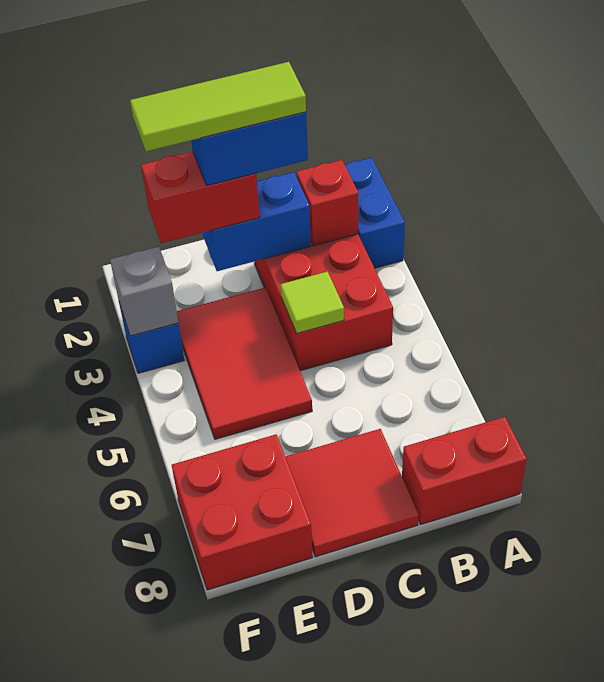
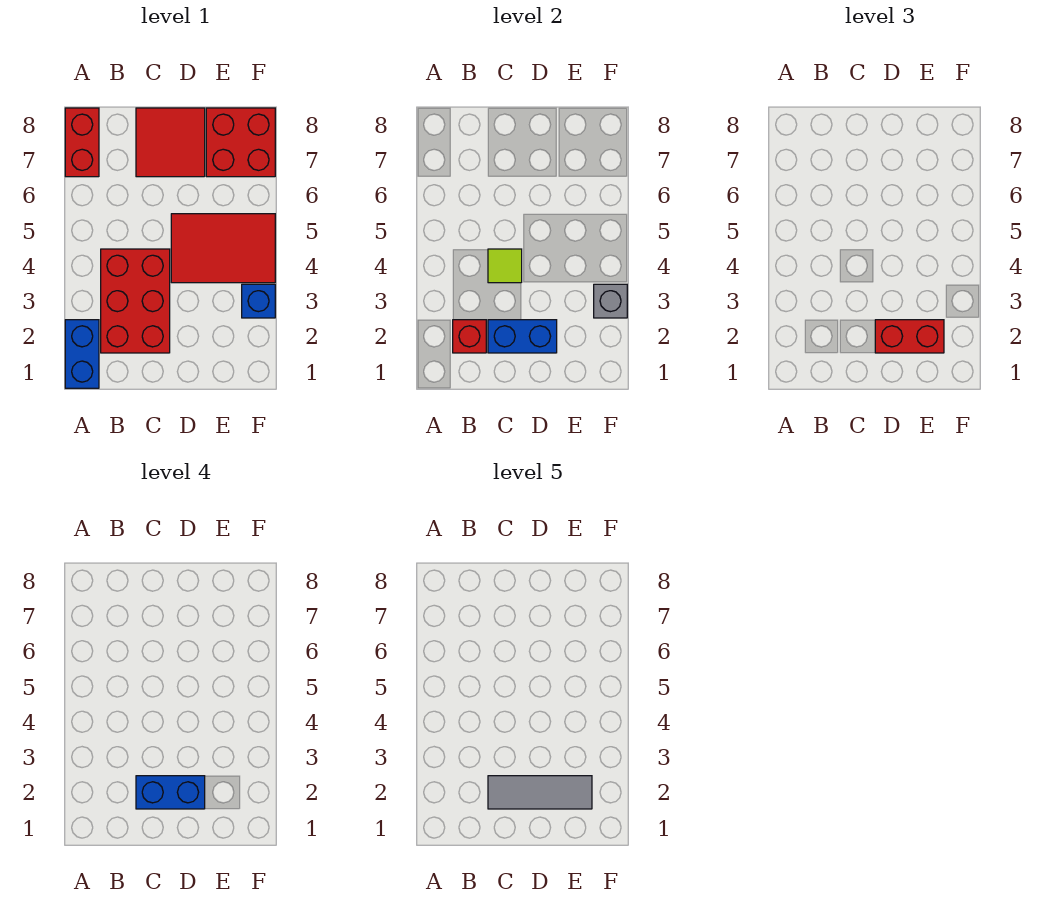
red brick A8:B8 level 1 -> red brick A7:A8 level 1
lime tile C2:E2 level 5 -> grey tile C2:E2 level 5
red tile D3:E5 level 1 -> red tile D4:F5 level 1

